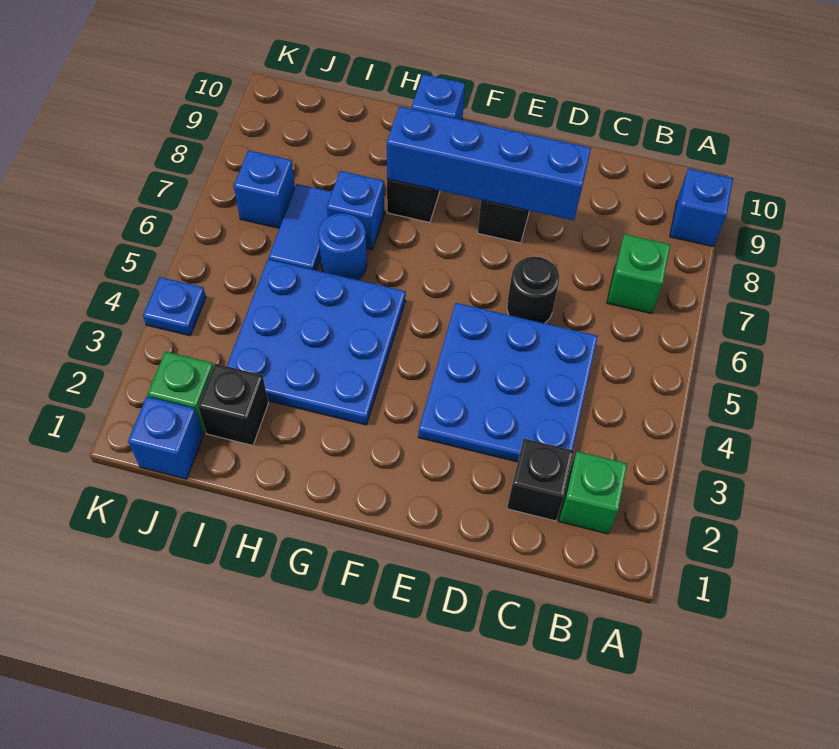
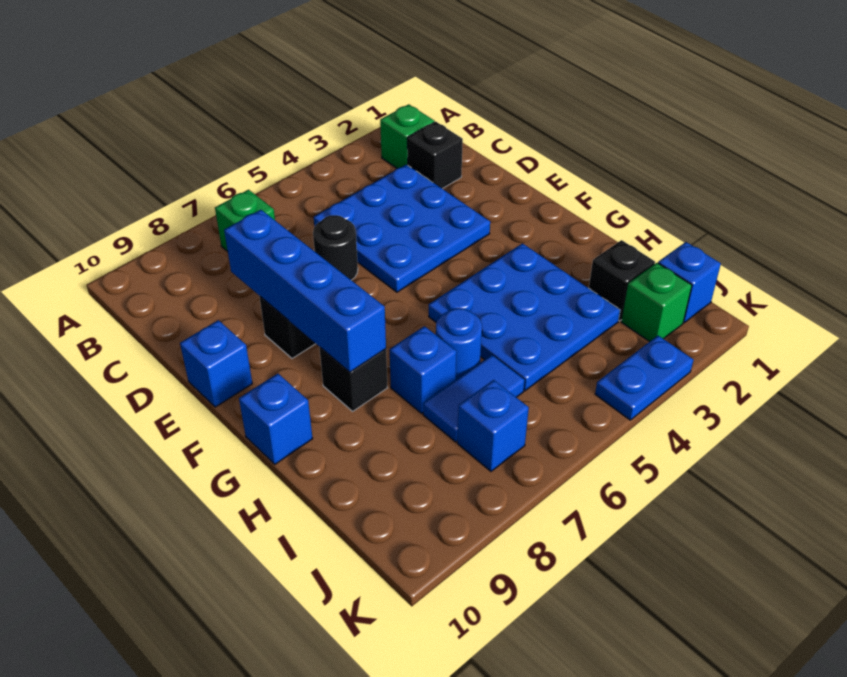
blue brick A9 level 1 -> blue brick E10 level 1
blue plate K4 level 1 -> blue plate K3:K4 level 1

